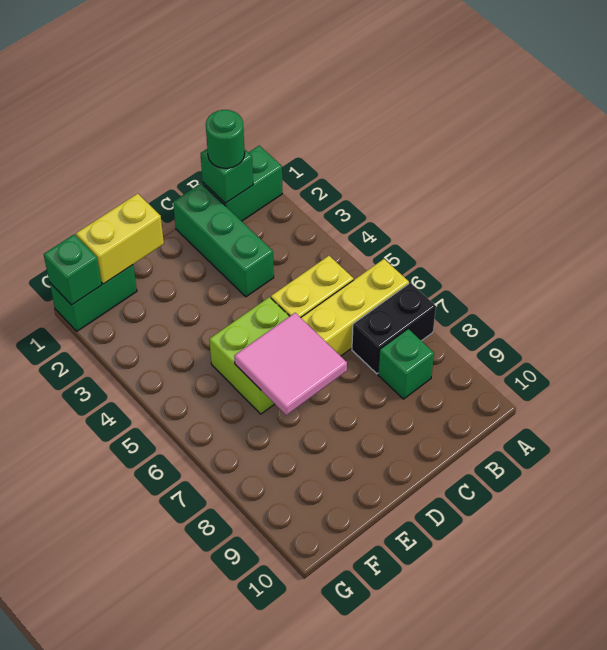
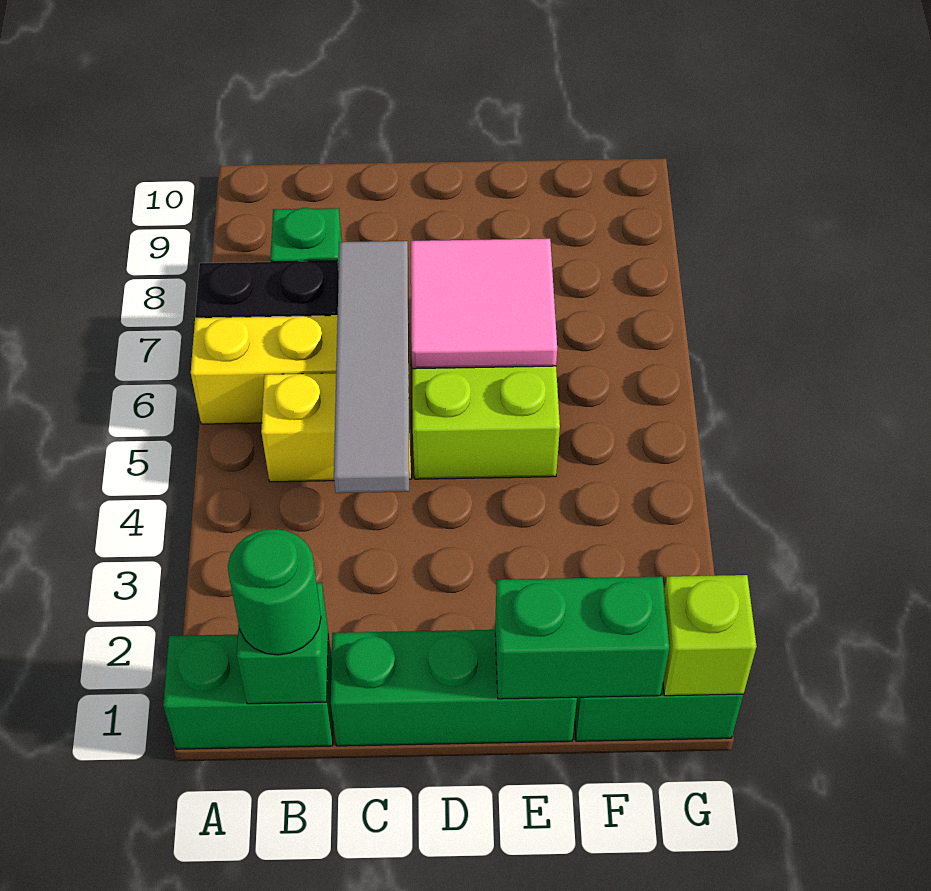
green brick C1:C3 level 1 -> green brick C1:E1 level 1
none -> grey tile C4:C7 level 2
yellow brick E1:F1 level 2 -> green brick E1:F1 level 2
green brick G1 level 2 -> lime brick G1 level 2

